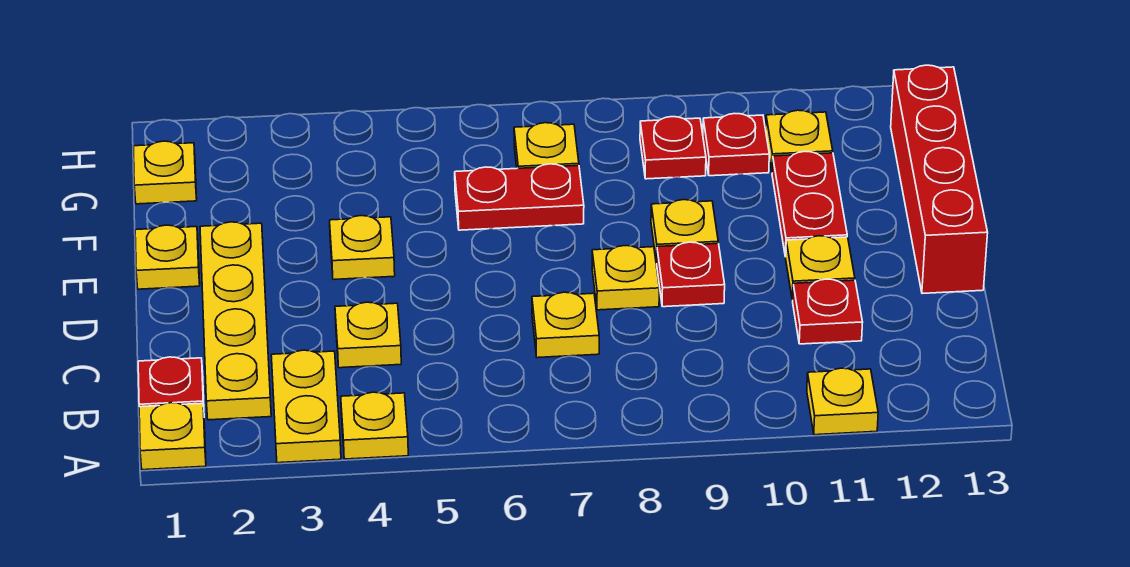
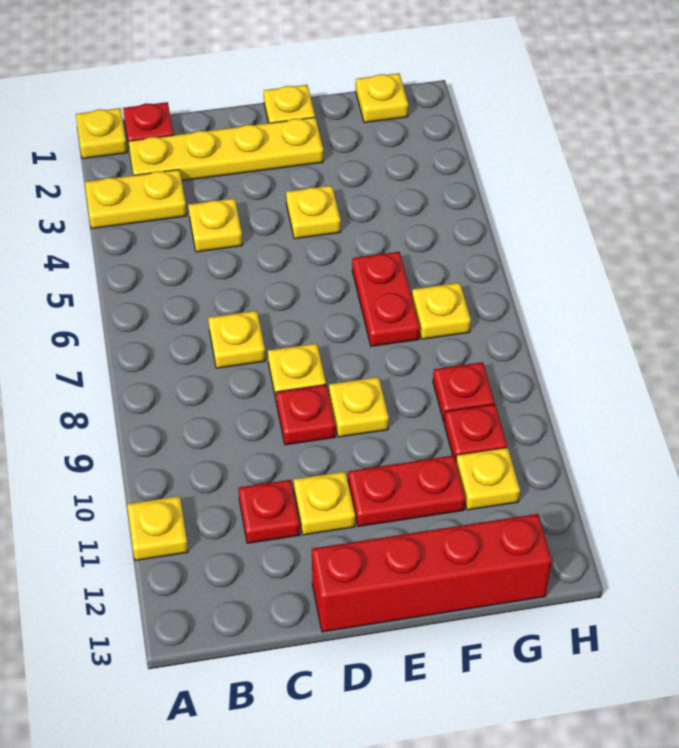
yellow plate A4 level 1 -> none

